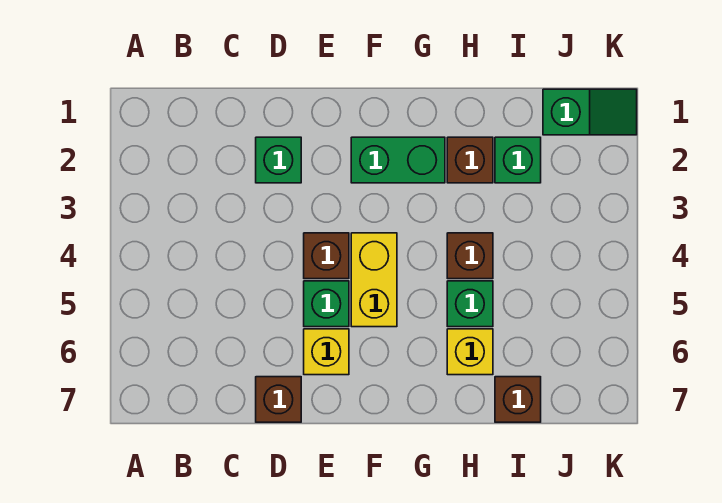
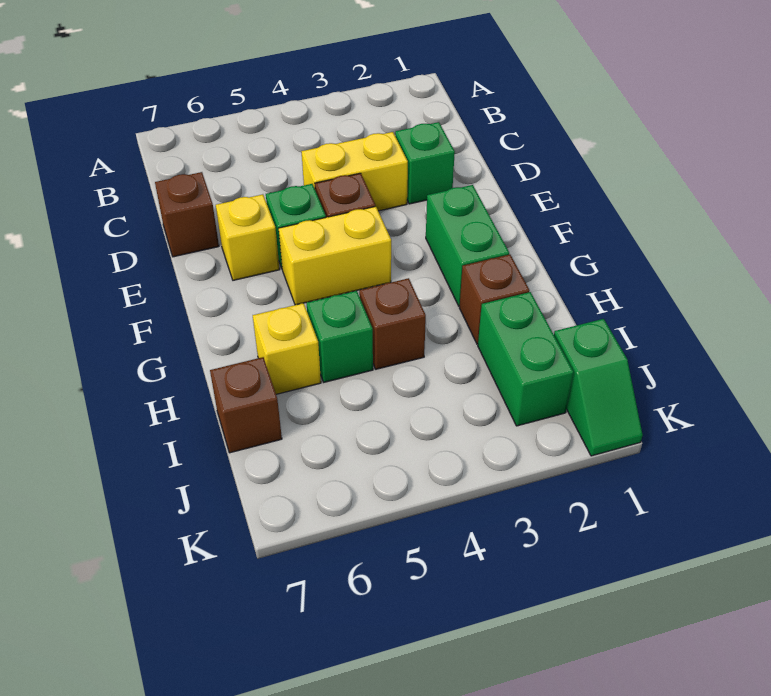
none -> yellow brick D3:D4 level 1
green brick I2 level 1 -> green brick I2:J2 level 1

